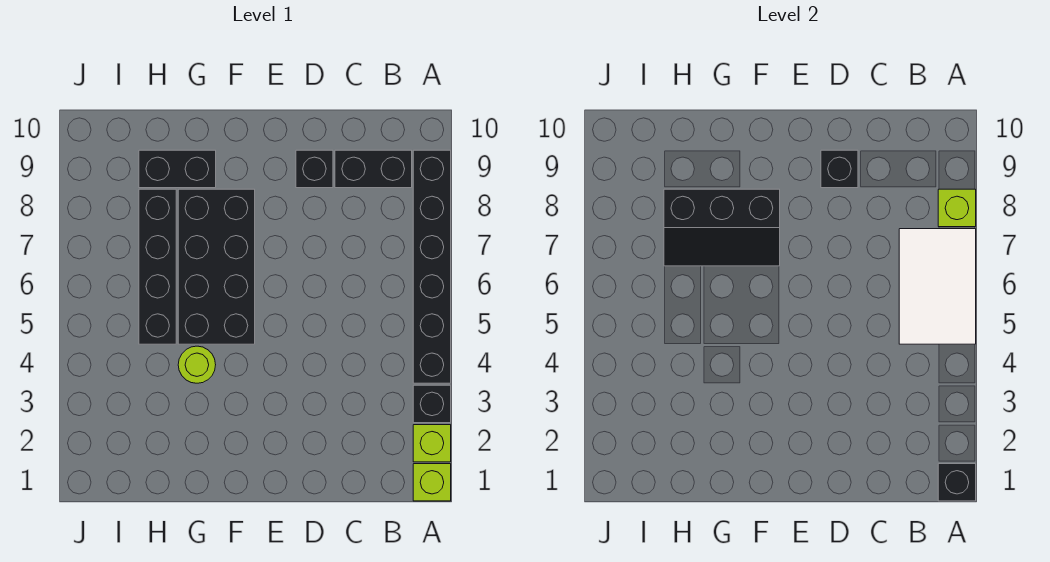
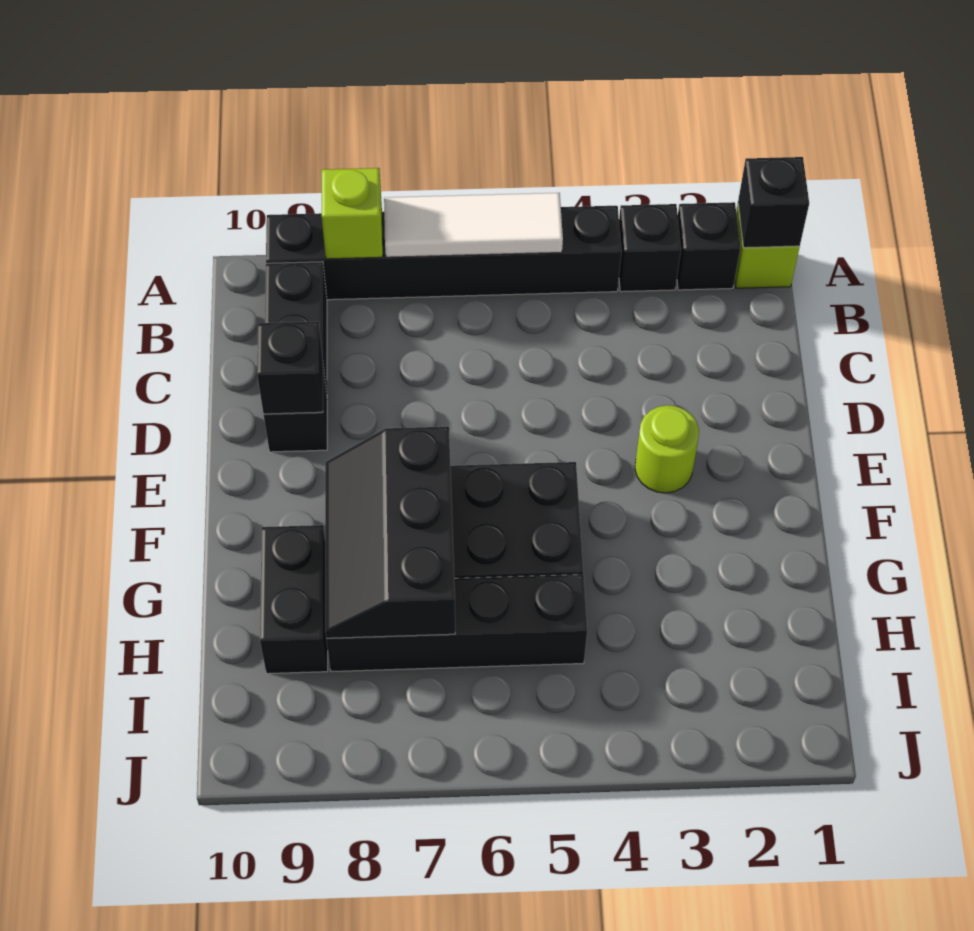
lime brick A2 level 1 -> black brick A2 level 1
white tile A5:B7 level 2 -> white tile A5:A7 level 2
black slope F7:H8 level 2 top 8 -> black slope F7:H8 level 2 top 7
lime round brick G4 level 1 -> lime round brick E3 level 1

